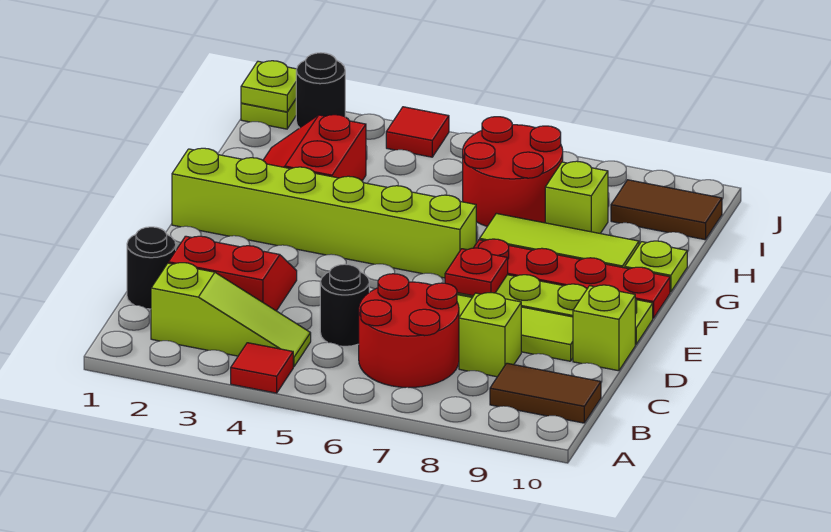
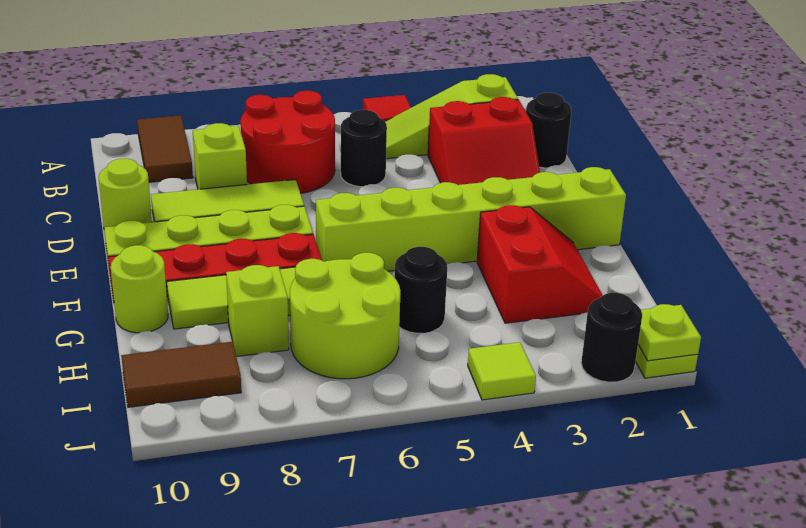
brown tile B9:B10 level 1 -> brown tile A9:B9 level 1
lime brick D10 level 1 -> lime round brick D10 level 1
red plate E7 level 2 -> none
lime plate G10 level 1 -> lime round brick G10 level 1
none -> black round brick H5 level 1
red round brick H6:I7 level 1 -> lime round brick H6:I7 level 1
red tile J4 level 1 -> lime tile J4 level 1

